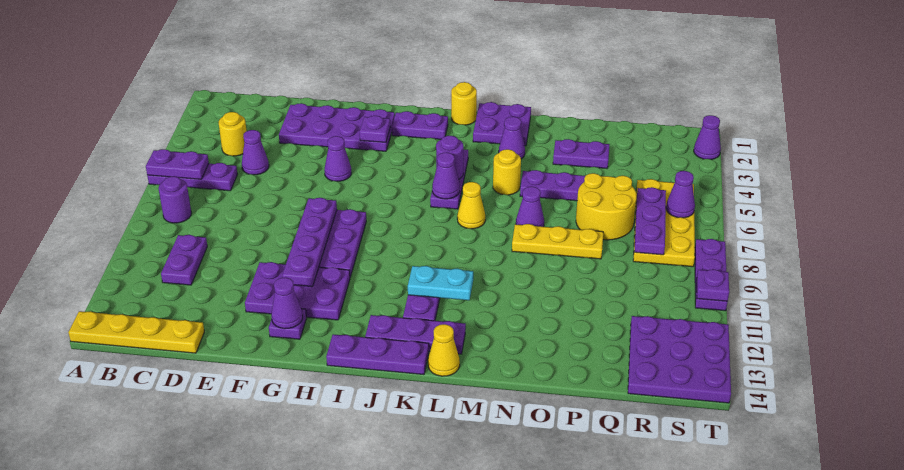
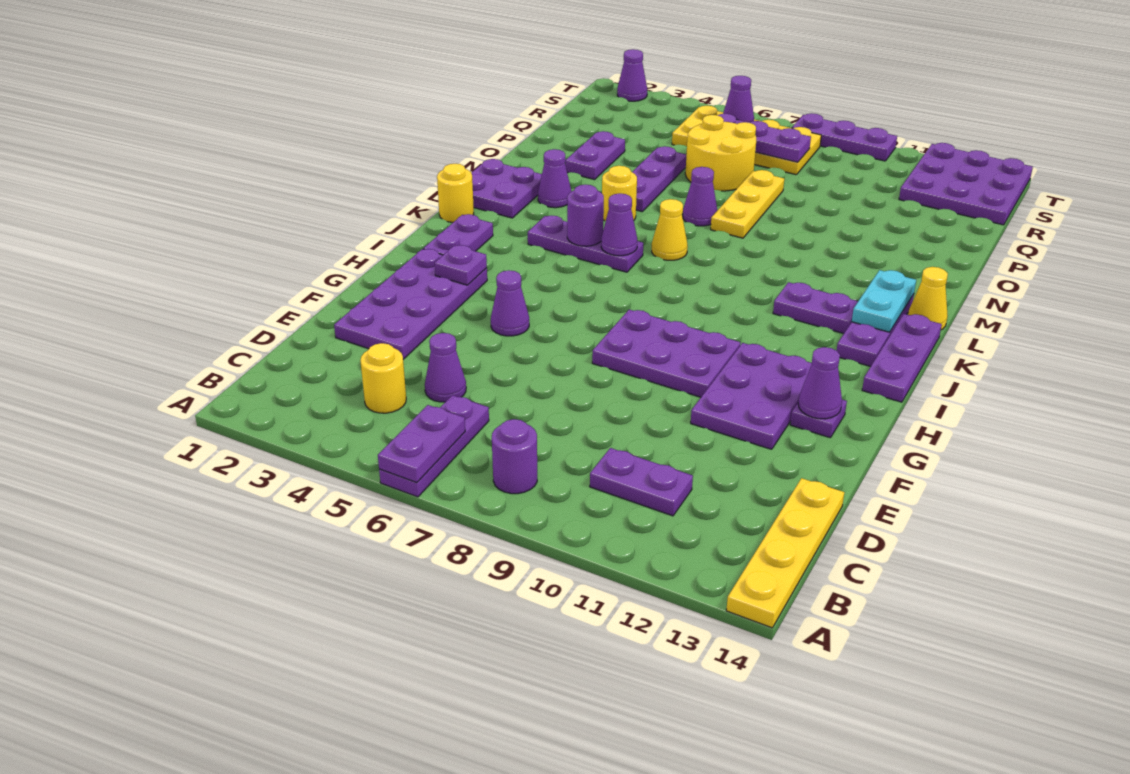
purple plate G8:G11 level 2 -> none
cyan plate K11:L11 level 2 -> cyan plate K13:L13 level 2
purple plate T10 level 2 -> none

